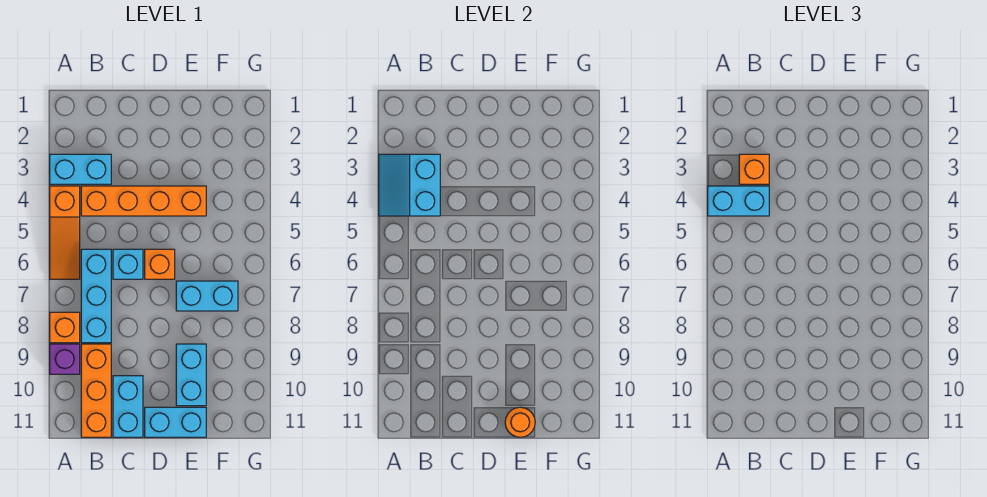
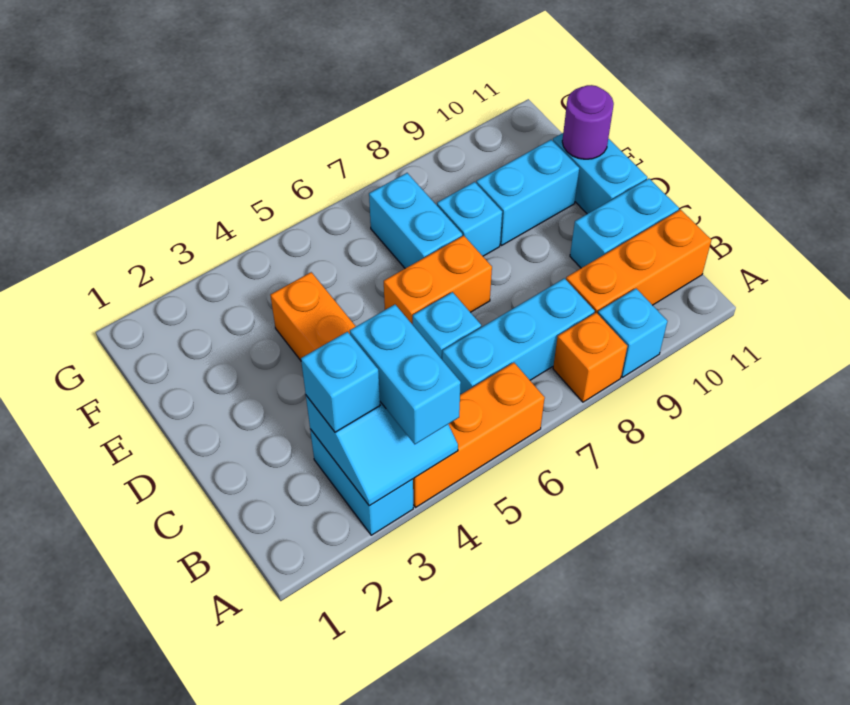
orange slope A4:A6 level 1 top 4 -> orange brick A4:A6 level 1
purple brick A9 level 1 -> cyan brick A9 level 1
orange brick B3 level 3 -> cyan brick B3 level 3
orange brick D6 level 1 -> orange brick D6:D7 level 1
none -> cyan brick E8 level 1
orange round brick E11 level 2 -> purple round brick E11 level 2

